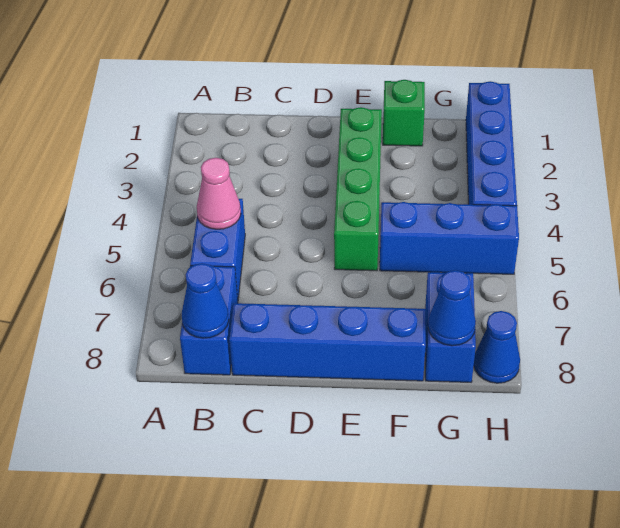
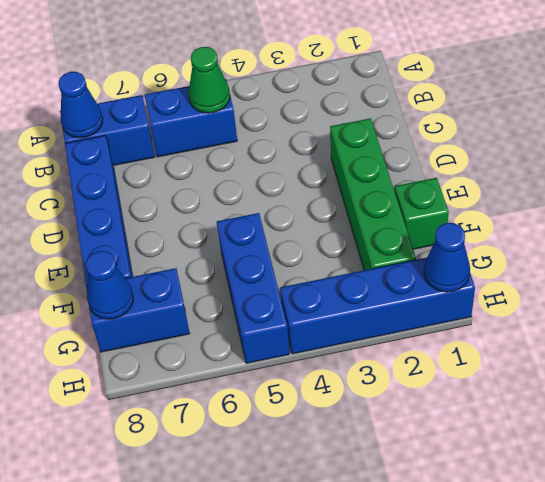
pink cone B5 level 2 -> green cone B5 level 2
green brick E2:E5 level 1 -> green brick D2:G2 level 1
blue cone H8 level 1 -> blue cone H1 level 2

